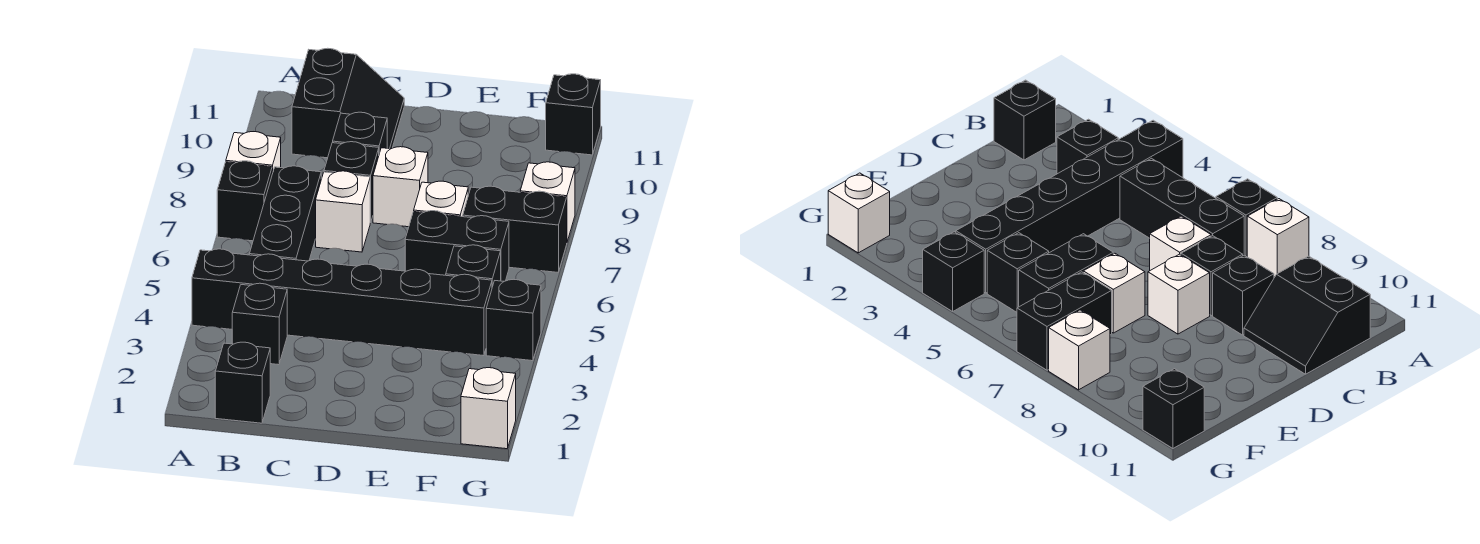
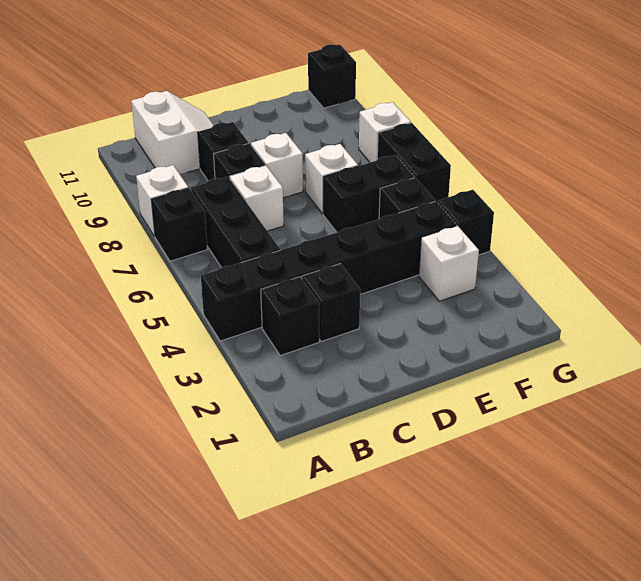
black brick B1 level 1 -> black brick C3 level 1
black slope B10:C11 level 1 top B -> white slope B10:C11 level 1 top B
black brick F7:G7 level 1 -> black brick G6:G7 level 1
white brick G1 level 1 -> white brick F3 level 1

